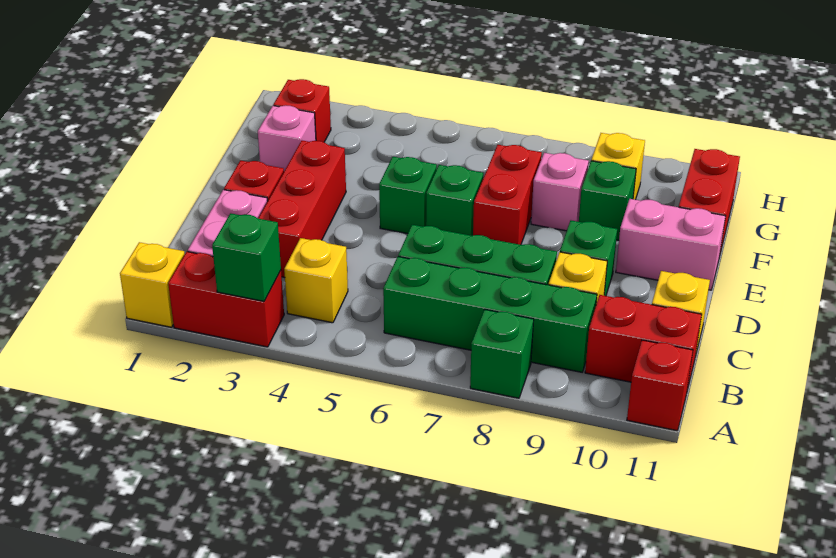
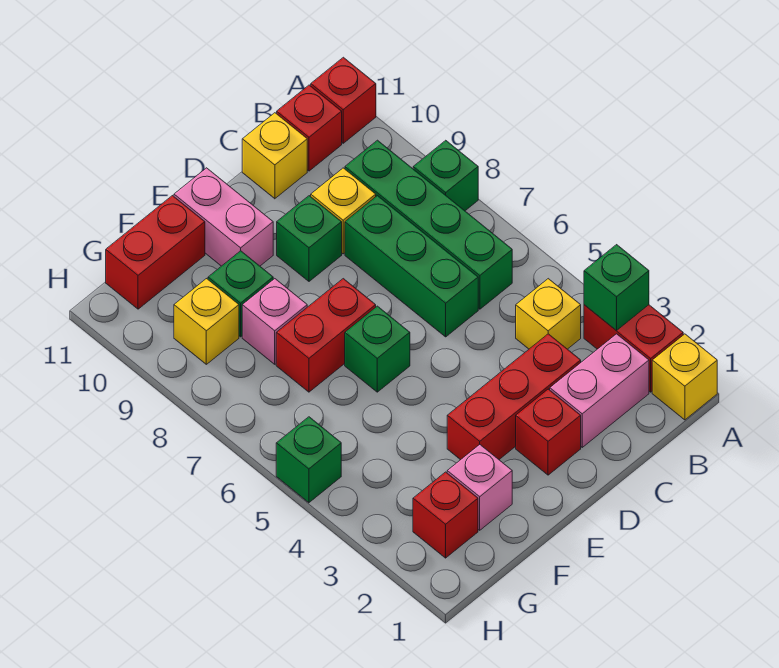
red brick B10:B11 level 1 -> red brick B11 level 1
green brick E5 level 1 -> green brick H5 level 1

